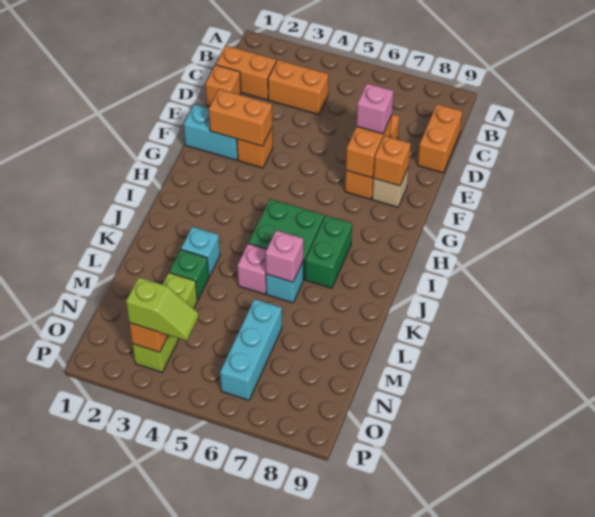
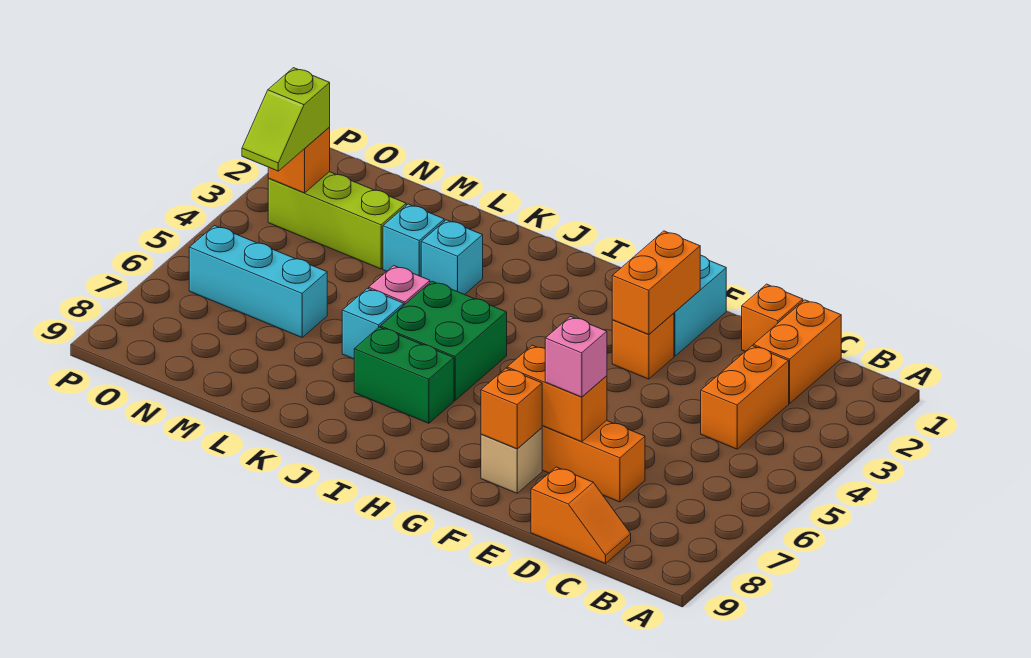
orange brick C9:D9 level 1 -> orange slope C9:D9 level 1 top D
pink brick K6 level 2 -> none
green brick L3 level 1 -> cyan brick L3 level 1

